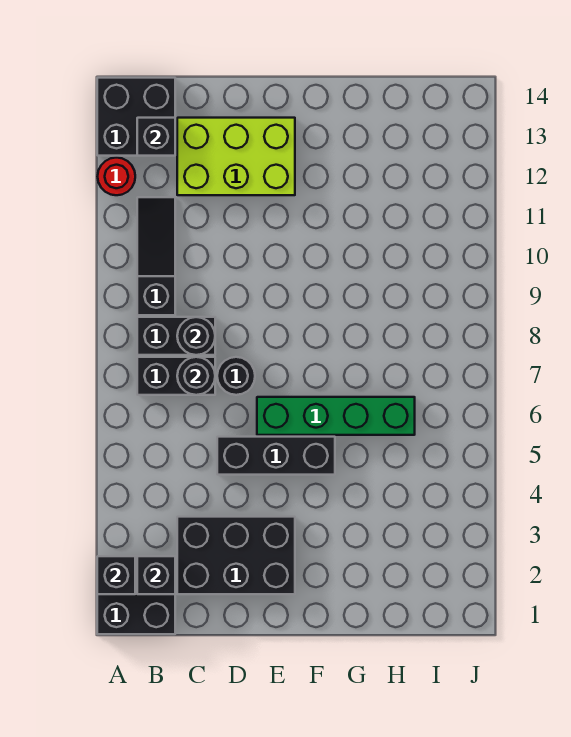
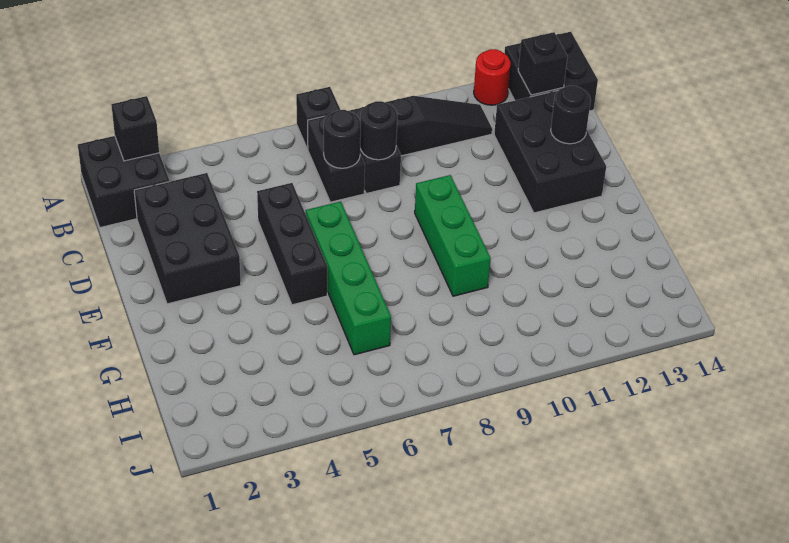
black brick B2 level 2 -> black brick A7 level 1
lime brick C12:E13 level 1 -> black brick C12:E13 level 1
black round brick D7 level 1 -> black round brick D13 level 2
none -> green brick E9:G9 level 1

